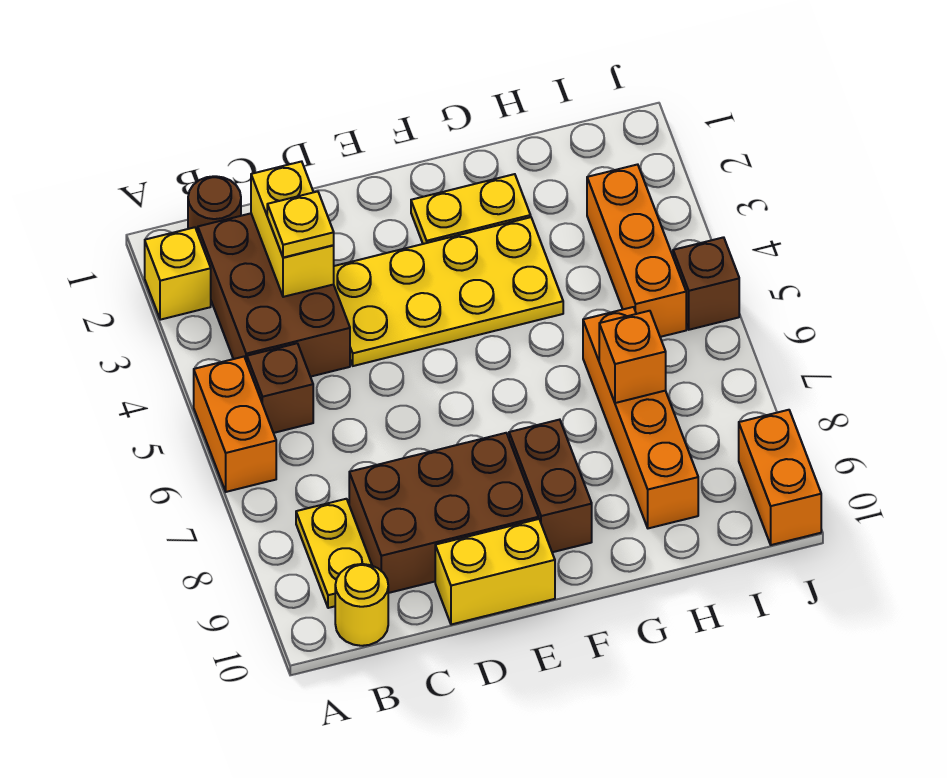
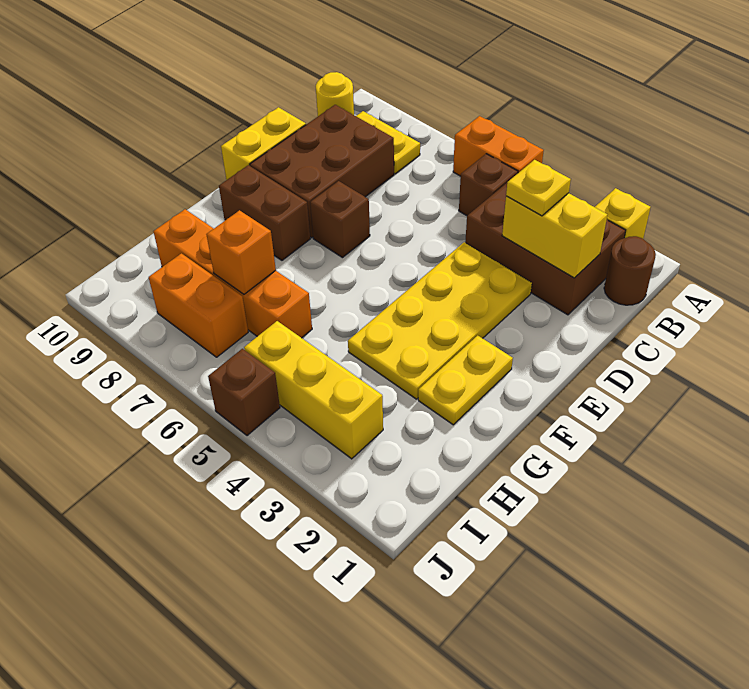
none -> brown brick E7 level 1
orange brick I3:I5 level 1 -> yellow brick I3:I5 level 1
orange brick J9:J10 level 1 -> orange brick I7:I8 level 1

